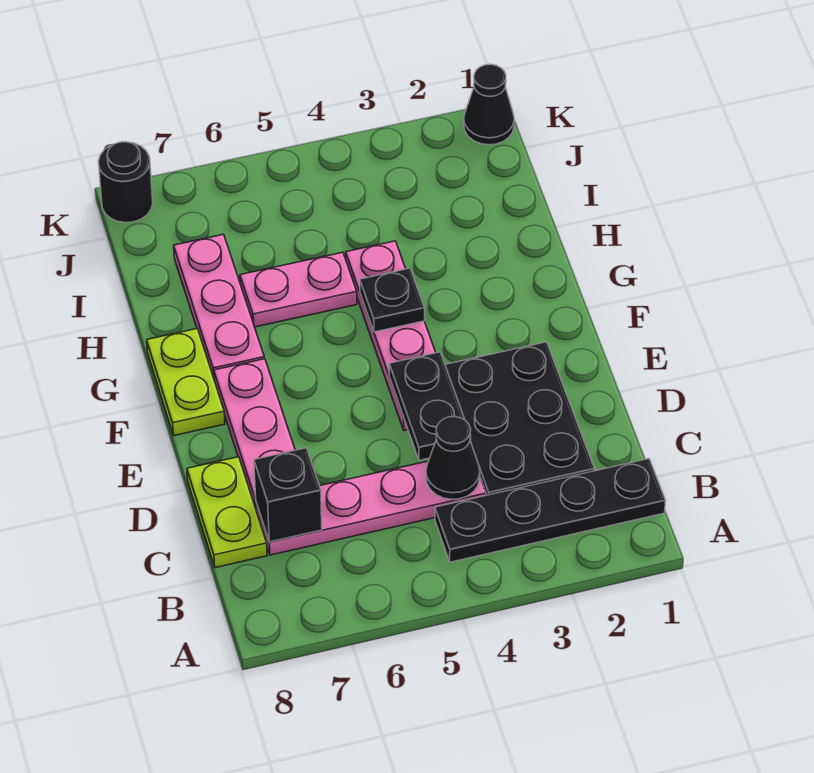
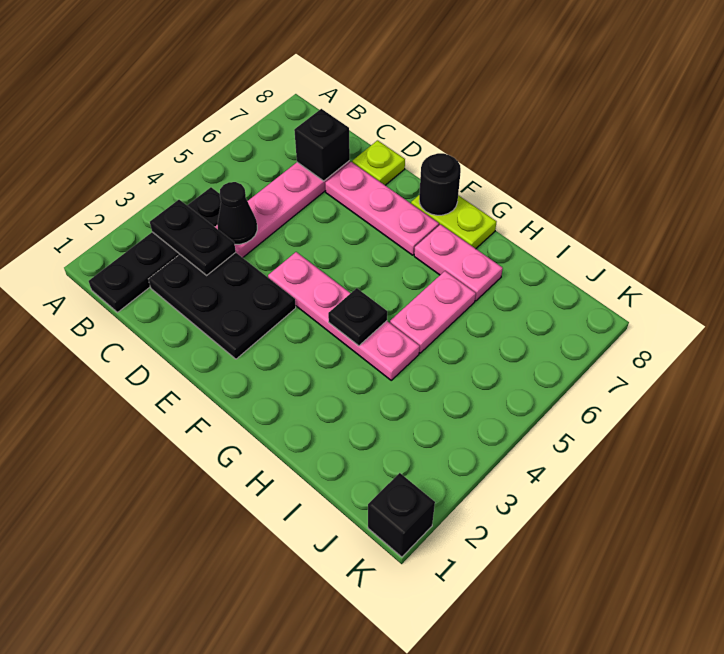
lime plate C8:D8 level 1 -> lime plate D8 level 1
black plate D4:E4 level 2 -> black plate B3:C3 level 2
pink plate G7:I7 level 1 -> pink plate G7:H7 level 1
black cone K1 level 1 -> black brick K1 level 1
black round brick K8 level 1 -> black round brick F8 level 2

